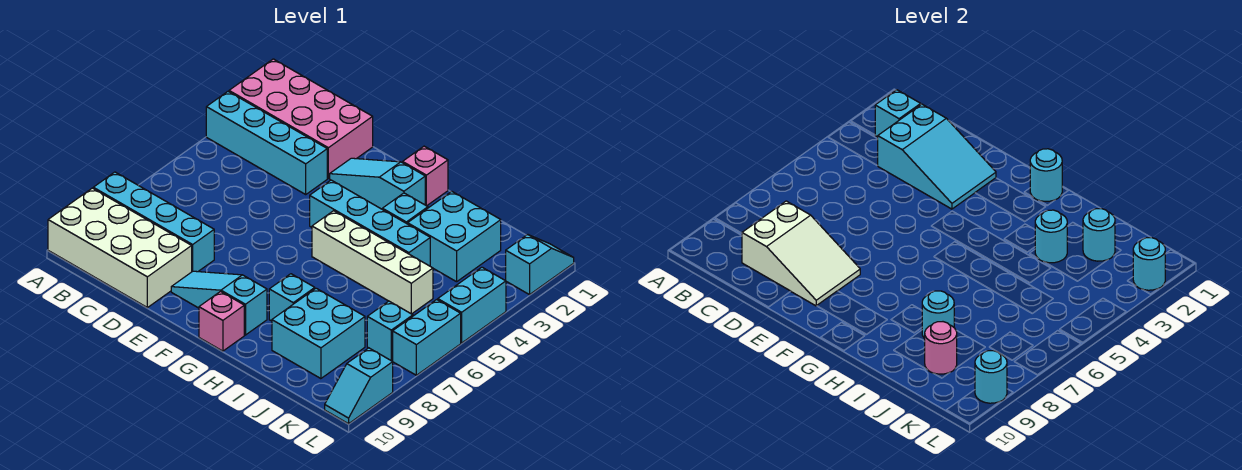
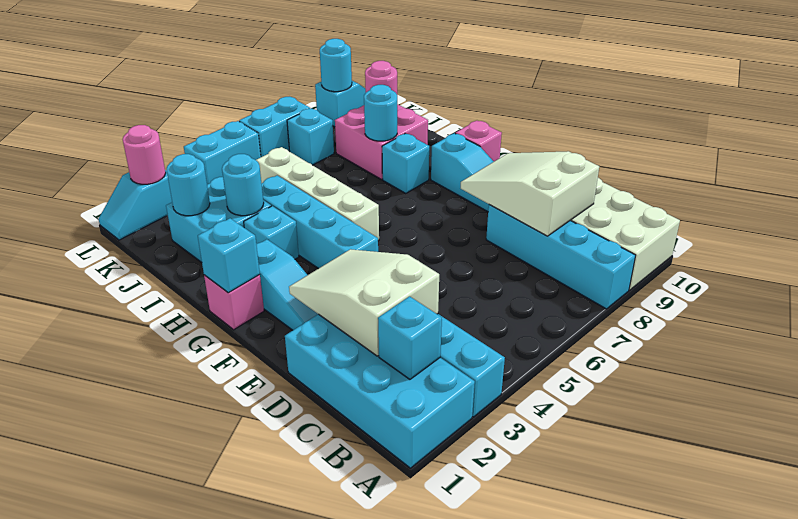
pink brick A1:D2 level 1 -> cyan brick A1:D2 level 1
cyan slope C2:E3 level 2 top C -> white slope C2:E3 level 2 top C
cyan round brick G1 level 2 -> cyan brick G1 level 2
cyan brick I8:J9 level 1 -> pink brick I8:J9 level 1
cyan round brick L2 level 2 -> pink round brick L2 level 2

